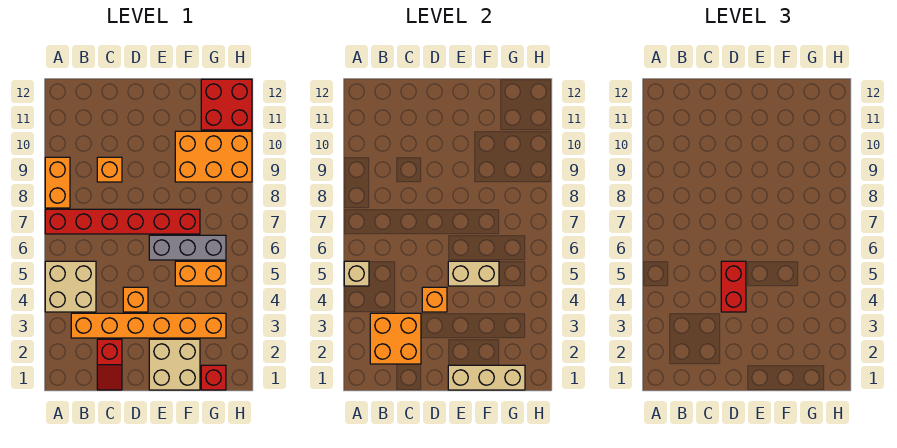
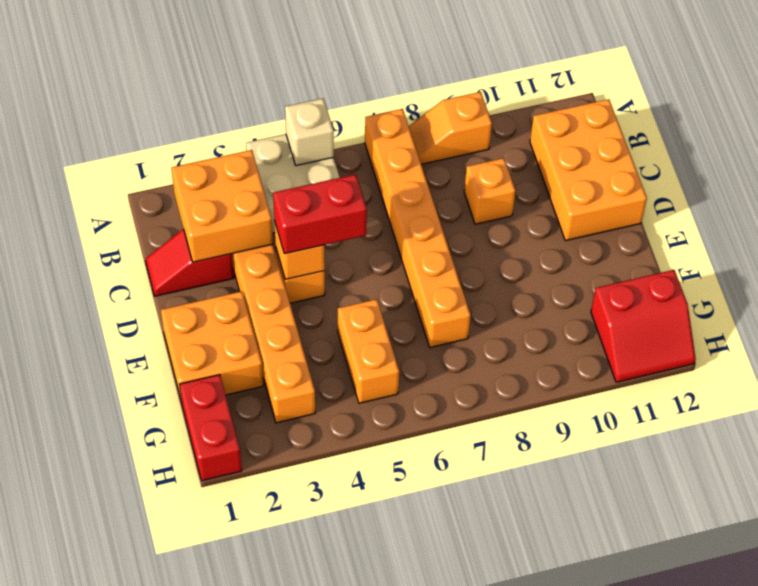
red brick A7:F7 level 1 -> orange brick A7:F7 level 1
orange brick A8:A9 level 1 -> orange slope A8:A9 level 1 top 9
tan brick E1:F2 level 1 -> orange brick E1:F2 level 1
tan brick E1:G1 level 2 -> none
tan brick E5:F5 level 2 -> none
grey brick E6:G6 level 1 -> none
orange brick F9:H10 level 1 -> orange brick B11:D12 level 1
red brick G1 level 1 -> red brick G1:H1 level 1
red brick G11:H12 level 1 -> red slope G11:H12 level 1 top G

